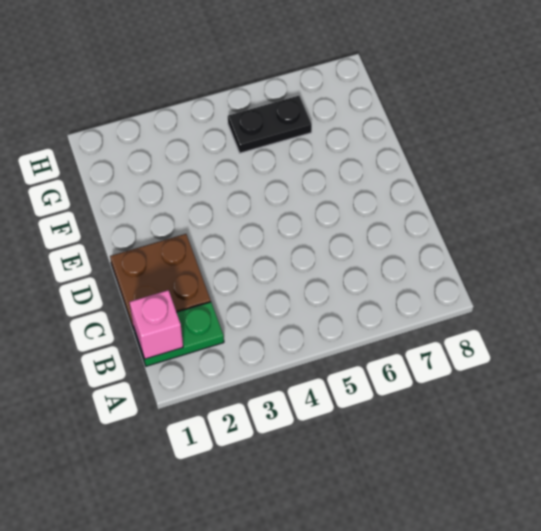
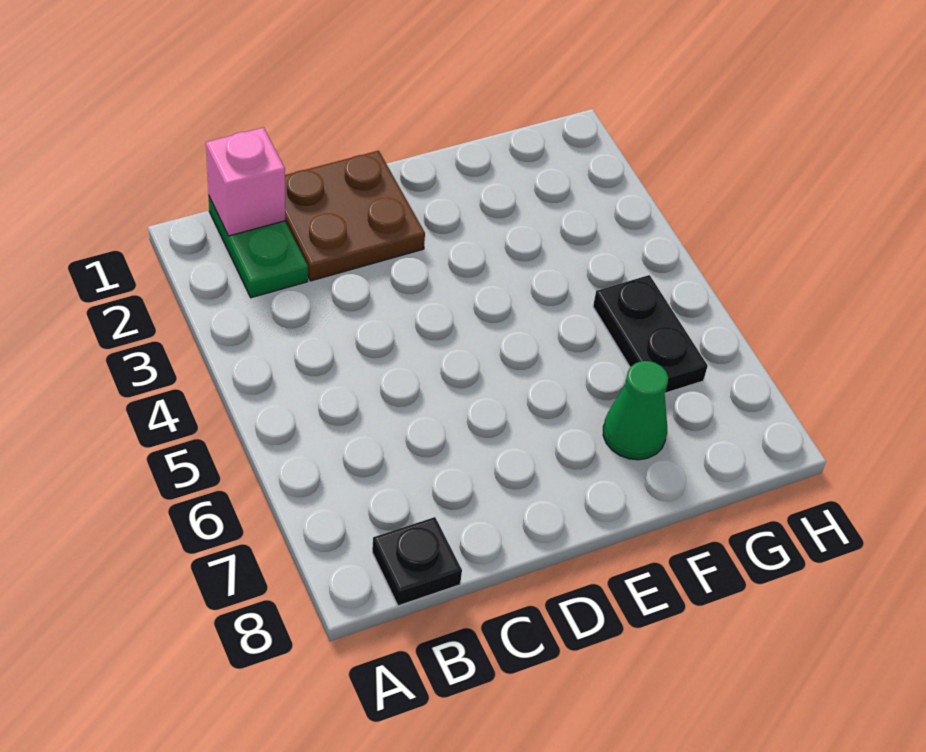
none -> black plate B8 level 1
none -> green cone F7 level 1

